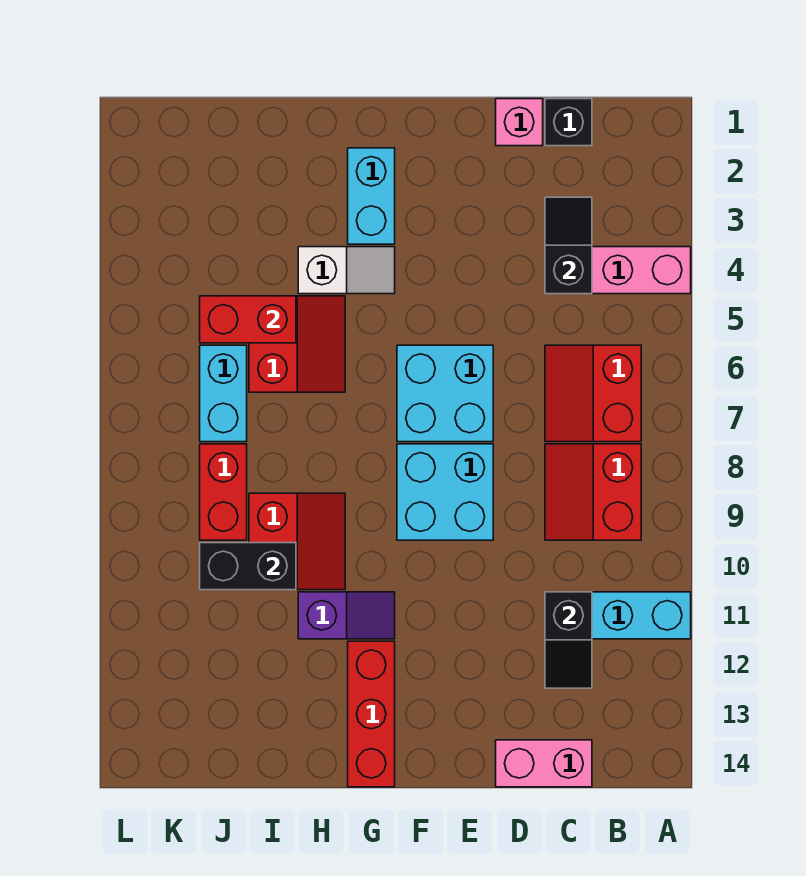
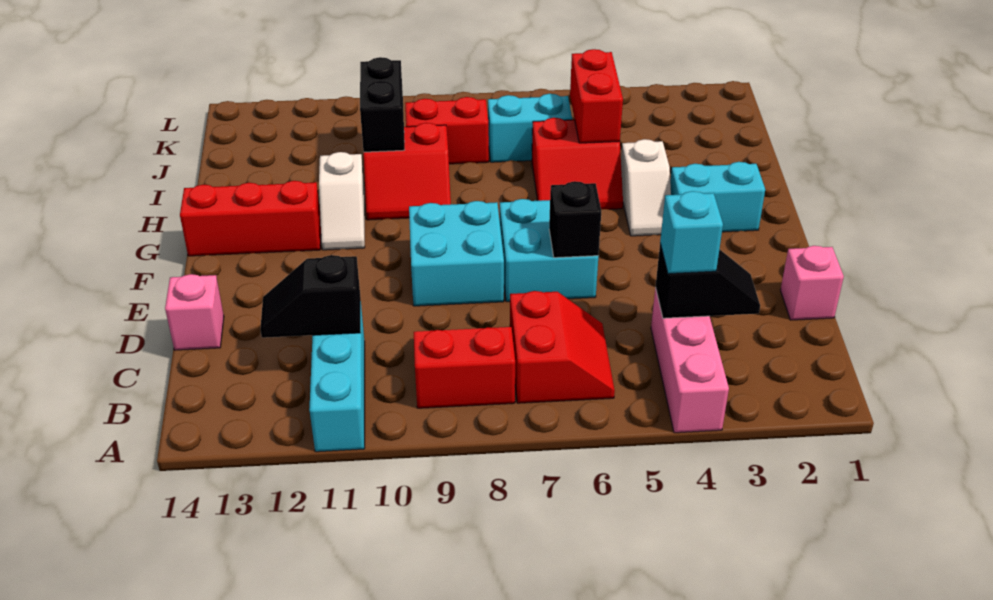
red slope B6:C7 level 1 top B -> red slope B6:C7 level 1 top 7
black brick C1 level 1 -> black brick E6 level 2
none -> cyan brick C4 level 3
pink brick C14:D14 level 1 -> pink brick D14 level 1
purple slope G11:H11 level 1 top H -> white slope G11:H11 level 1 top H

